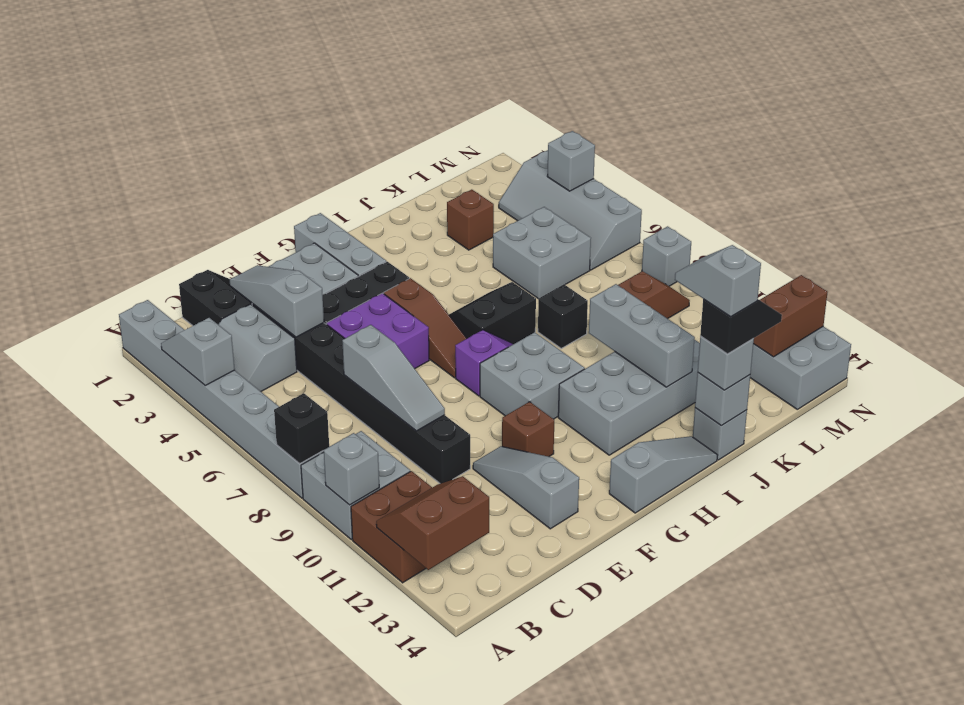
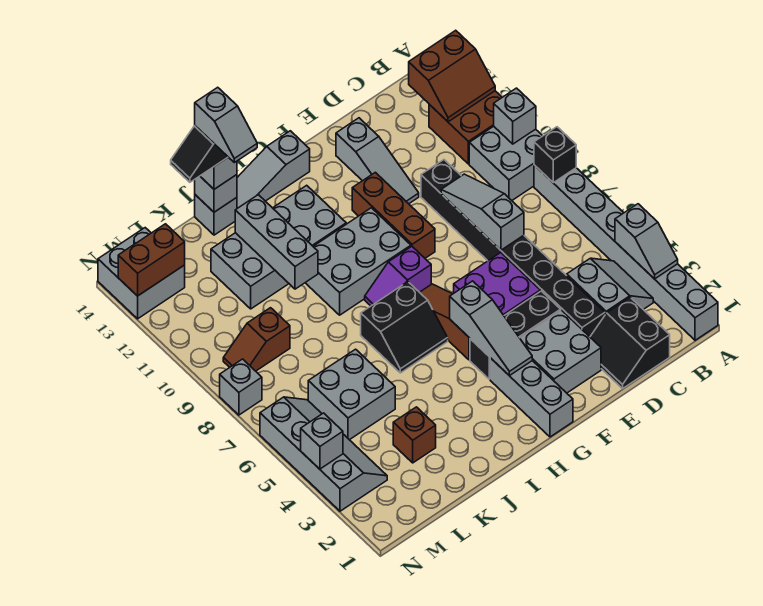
grey slope D2:D4 level 2 top 4 -> grey slope G3:G5 level 2 top 5
brown brick F11 level 1 -> brown brick F9:F11 level 1
grey brick G9:H10 level 1 -> grey brick G9:I10 level 1
black brick J8 level 1 -> none

